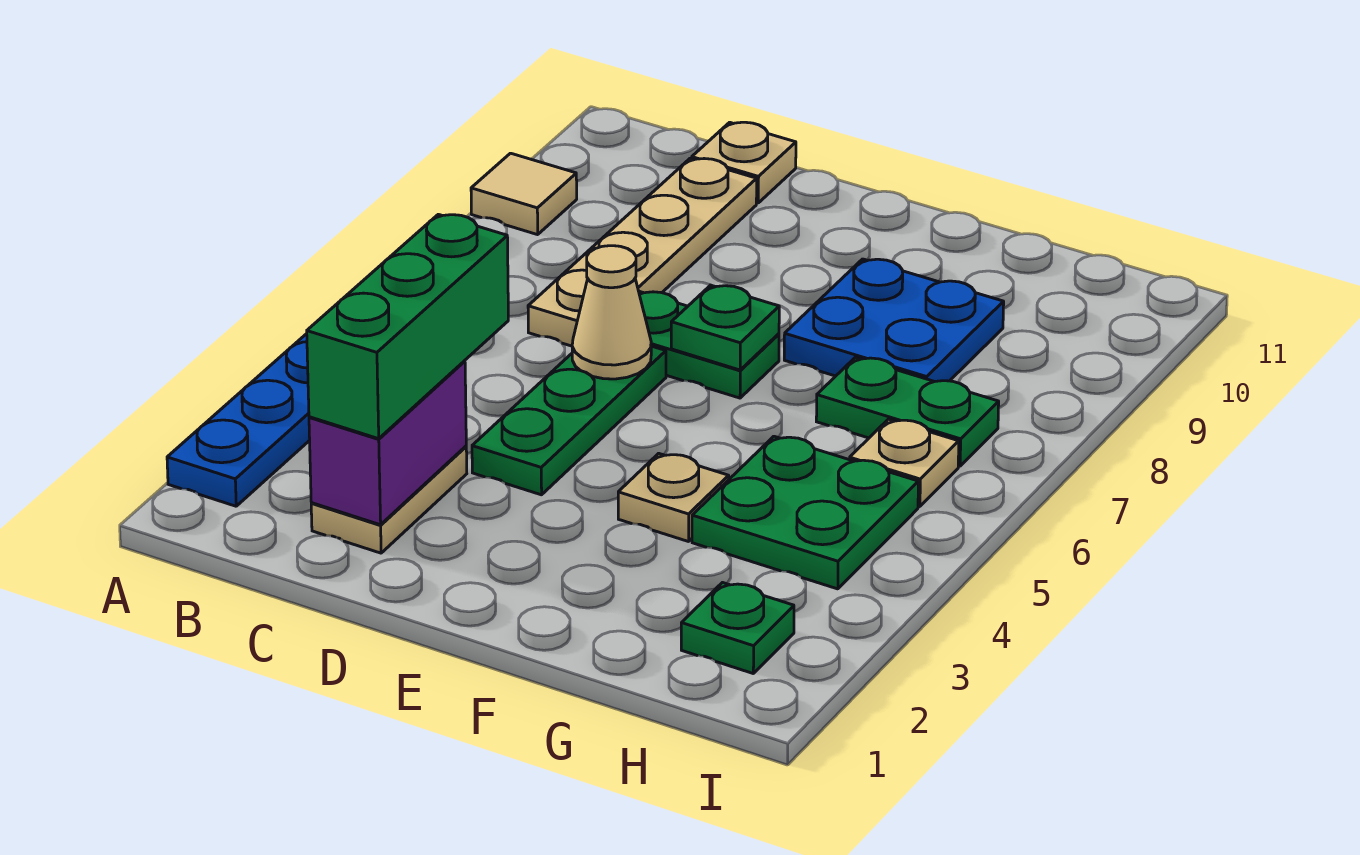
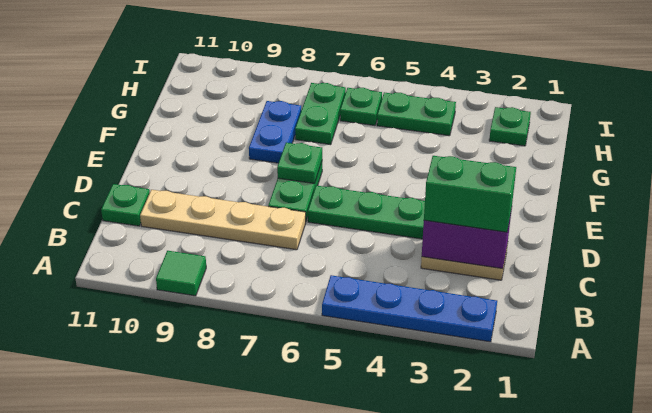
tan tile A9 level 1 -> green tile A9 level 1
green brick C2:C4 level 3 -> green brick C2:C3 level 3
tan plate C11 level 1 -> green plate C11 level 1
tan cone D6 level 2 -> none
tan plate F4 level 1 -> none
blue plate F8:G9 level 1 -> blue plate F8:G8 level 1
green plate G4:H5 level 1 -> green plate H4:H5 level 1
tan plate H6 level 1 -> green plate H6 level 1

